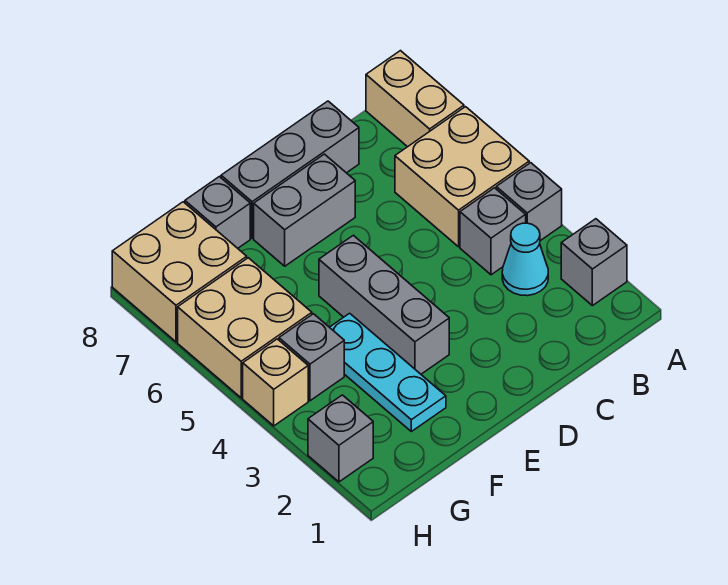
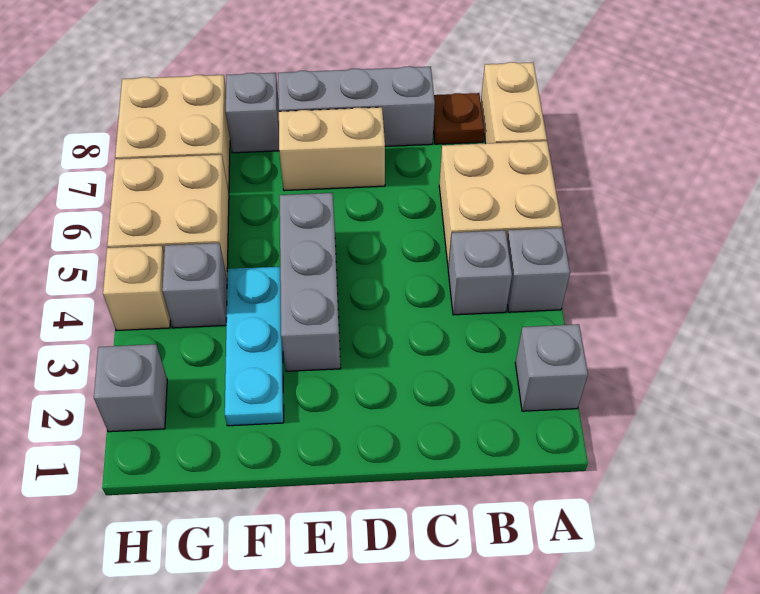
cyan cone B3 level 1 -> none
none -> brown plate B8 level 1
grey brick D7:E7 level 1 -> tan brick D7:E7 level 1

